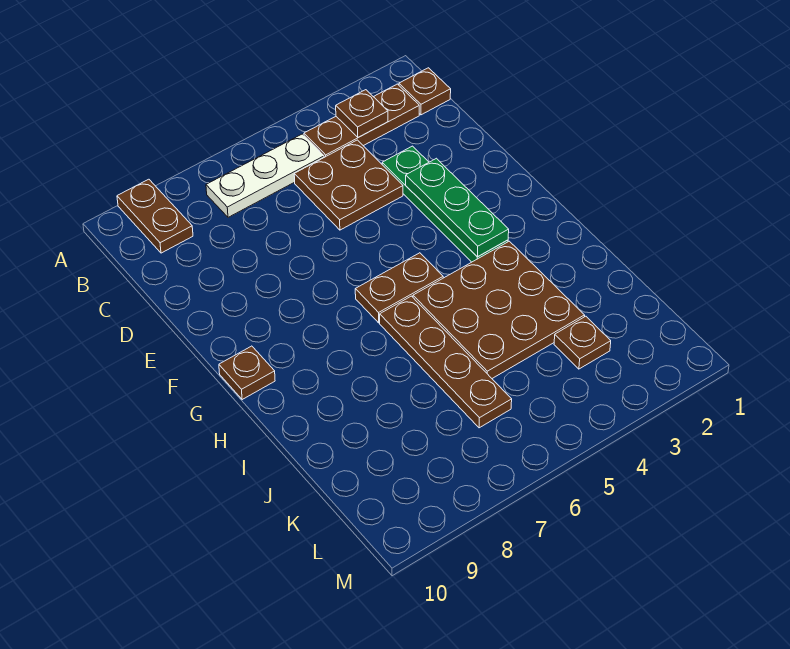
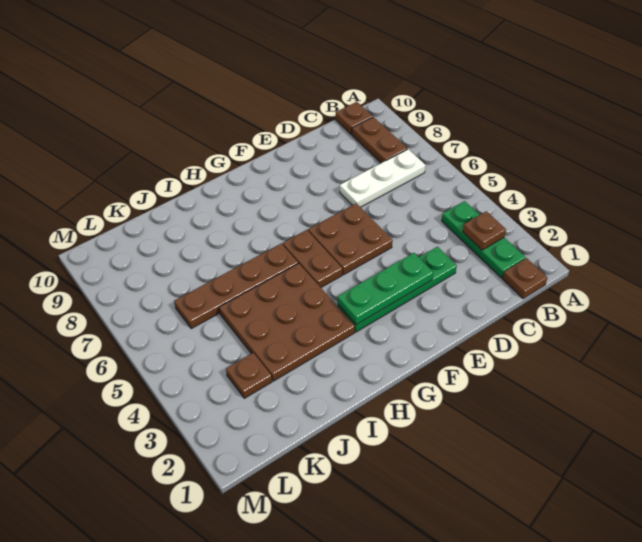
brown plate A9:B9 level 1 -> brown plate B8:B9 level 1
brown plate B2:B4 level 1 -> green plate B2:B4 level 1
white plate B5:B7 level 1 -> white plate B7:D7 level 1
brown plate C4:D5 level 1 -> brown plate E5:F6 level 1
brown plate G10 level 1 -> brown plate B10 level 1

